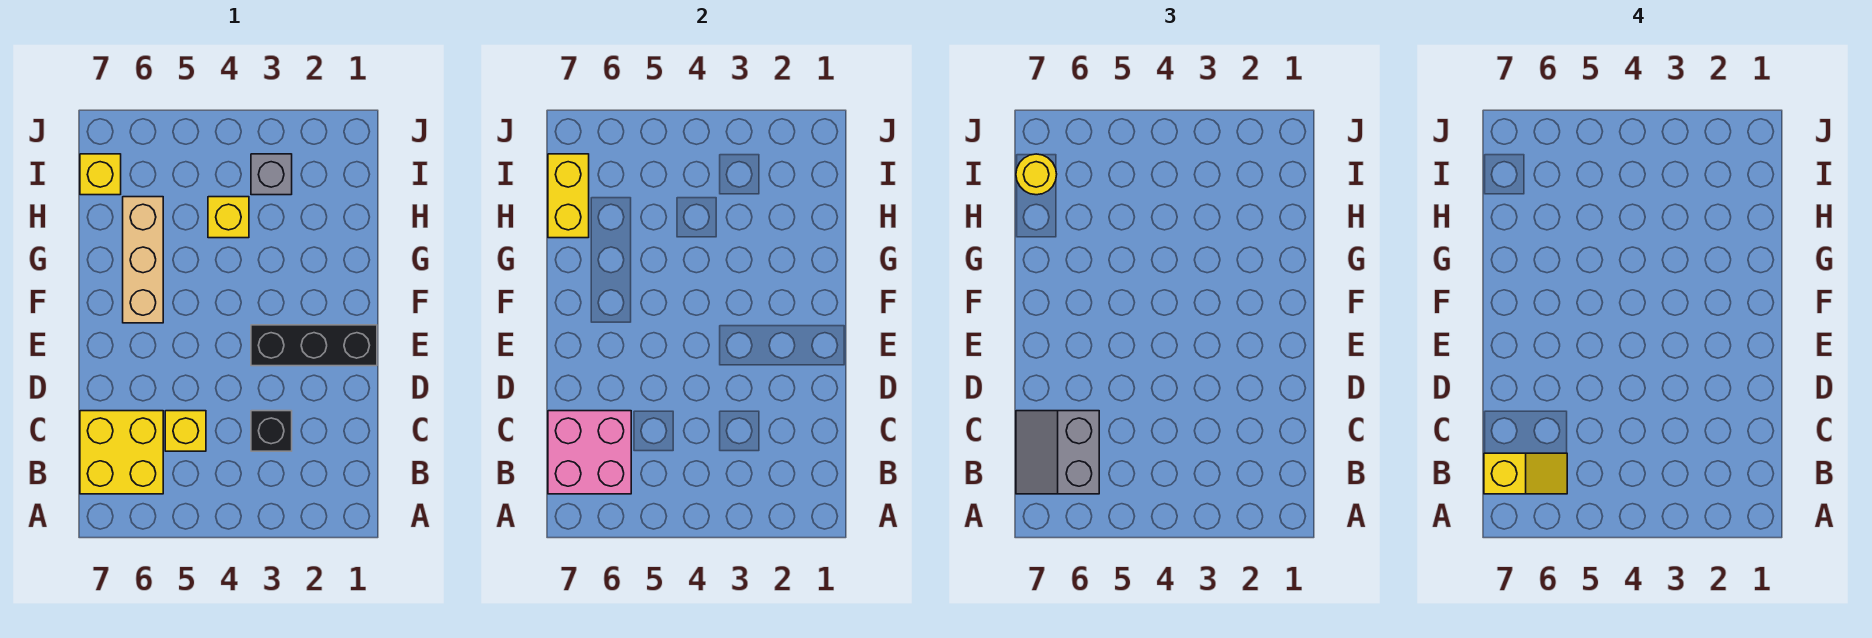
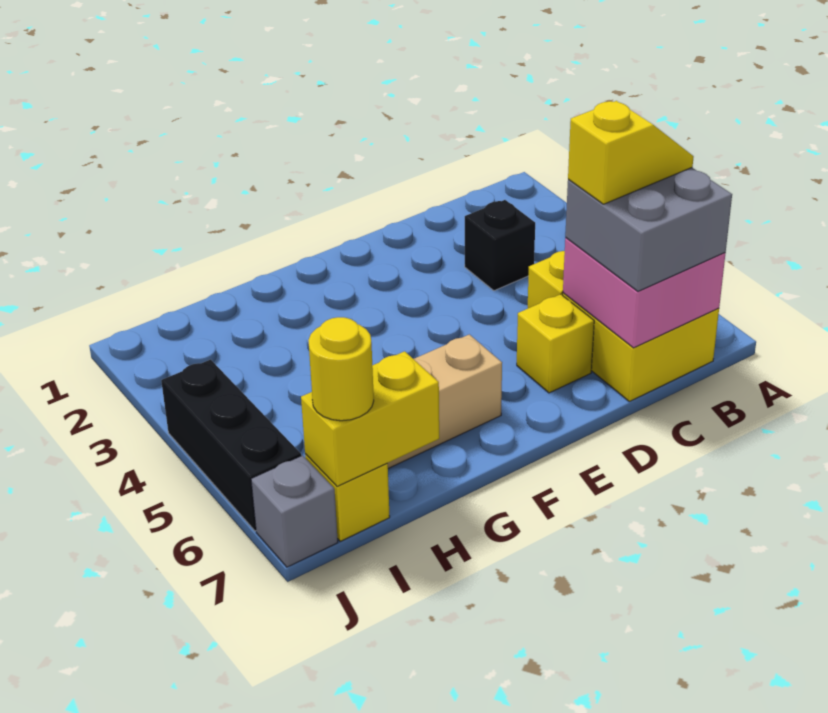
grey slope B6:C7 level 3 top 6 -> grey brick B6:C7 level 3
yellow slope B6:B7 level 4 top 7 -> yellow slope B6:C6 level 4 top C
black brick E1:E3 level 1 -> black brick J4:J6 level 1
yellow brick H4 level 1 -> yellow brick D6 level 1
grey brick I3 level 1 -> grey brick J7 level 1

